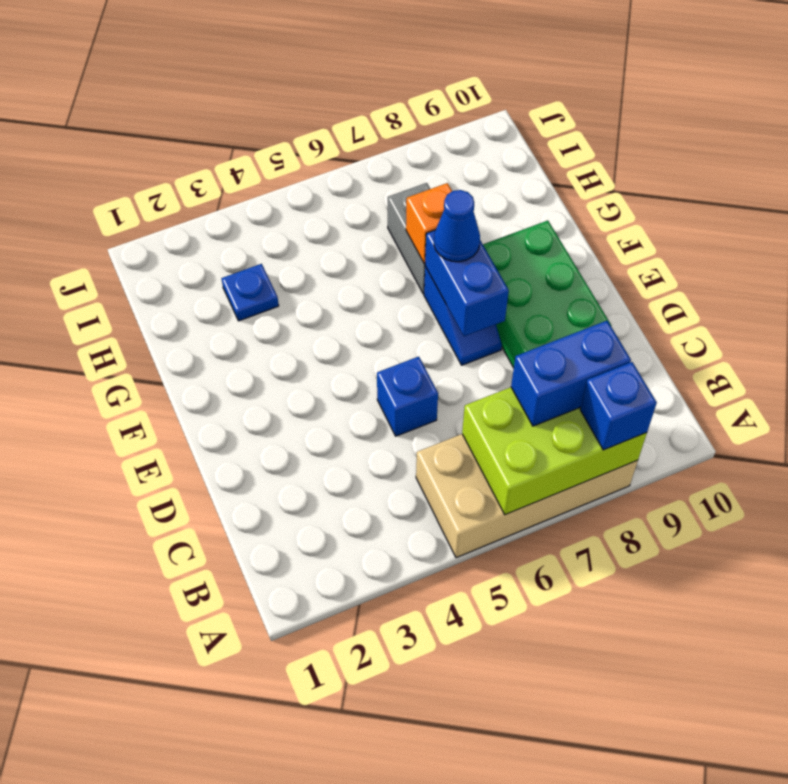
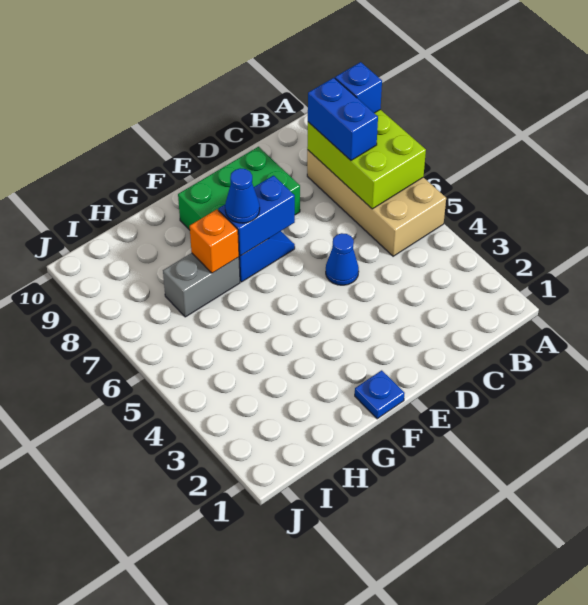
blue brick D5 level 1 -> blue cone D5 level 1
blue plate H3 level 1 -> blue plate F1 level 1

